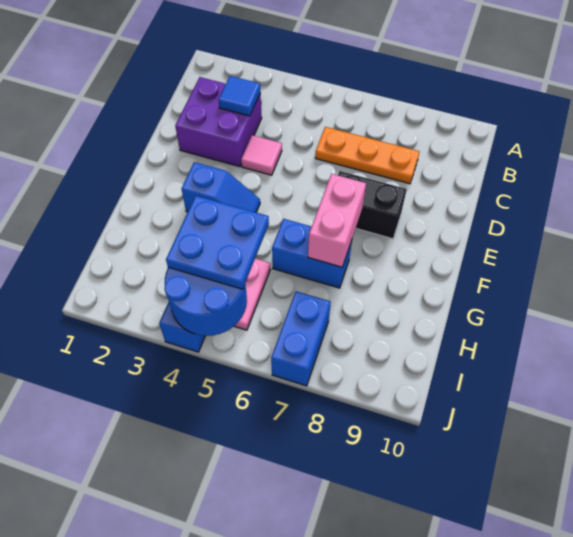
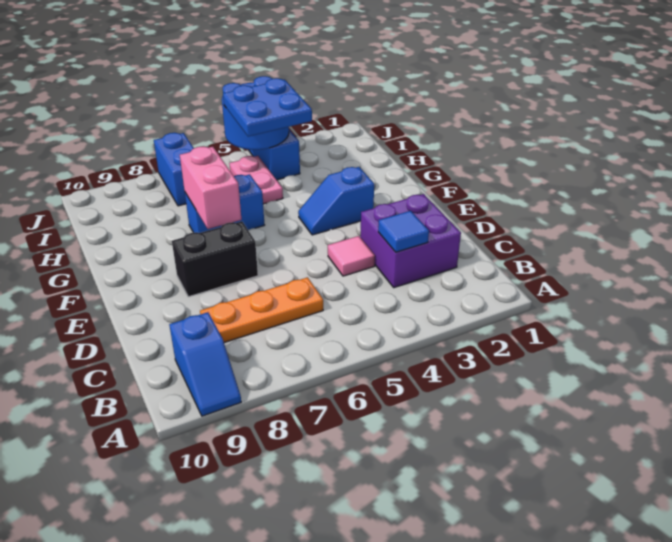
none -> blue slope A9:B9 level 1 top B

